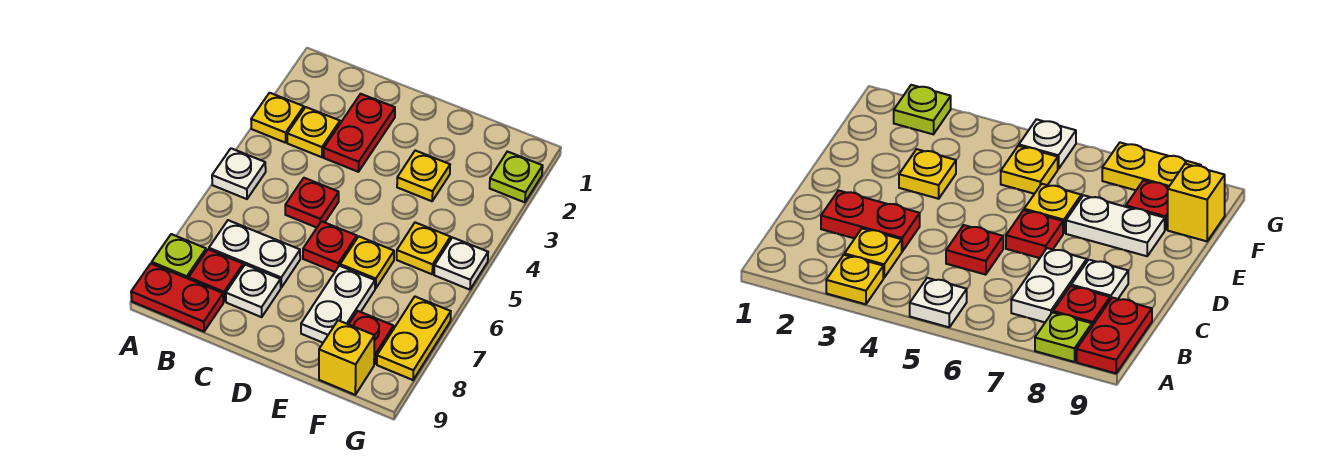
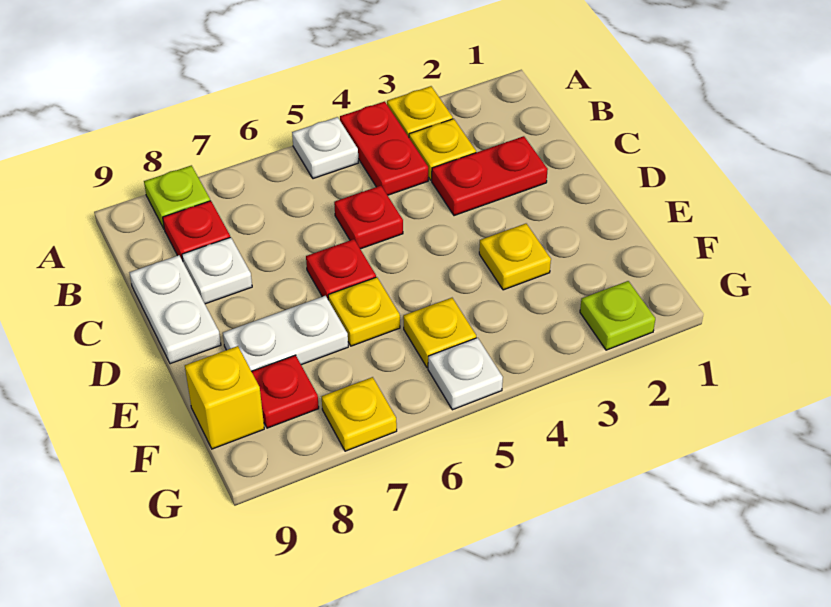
red plate A9:B9 level 1 -> red plate A4:B4 level 1
white plate B7:C7 level 1 -> white plate C9:D9 level 1
yellow plate G7:G8 level 1 -> yellow plate G7 level 1

